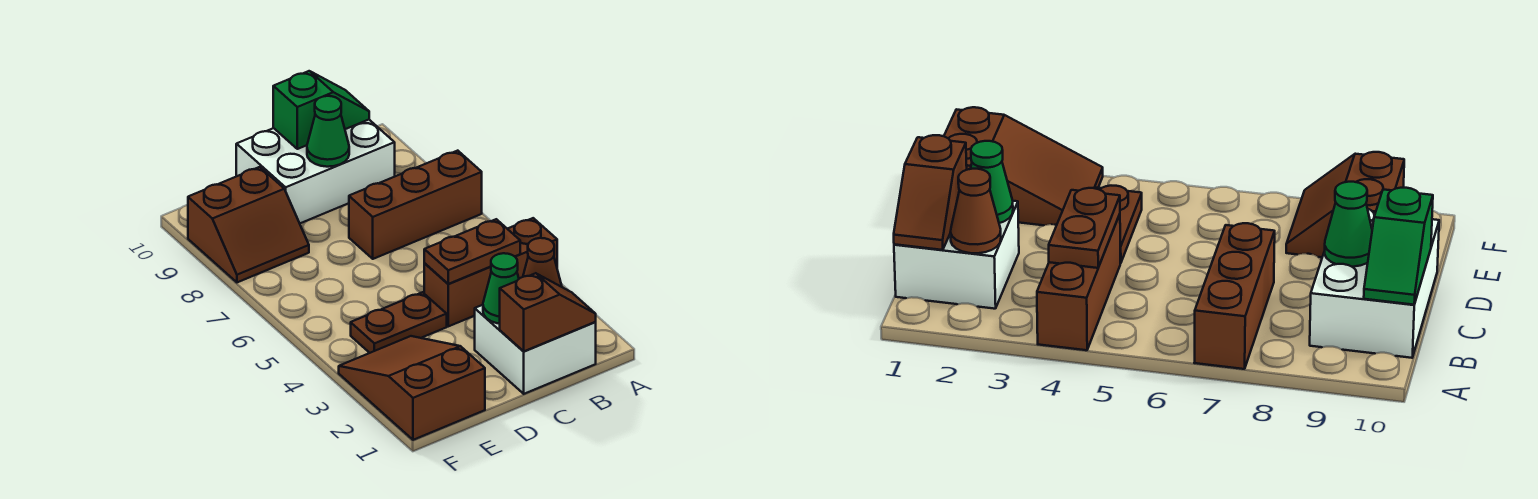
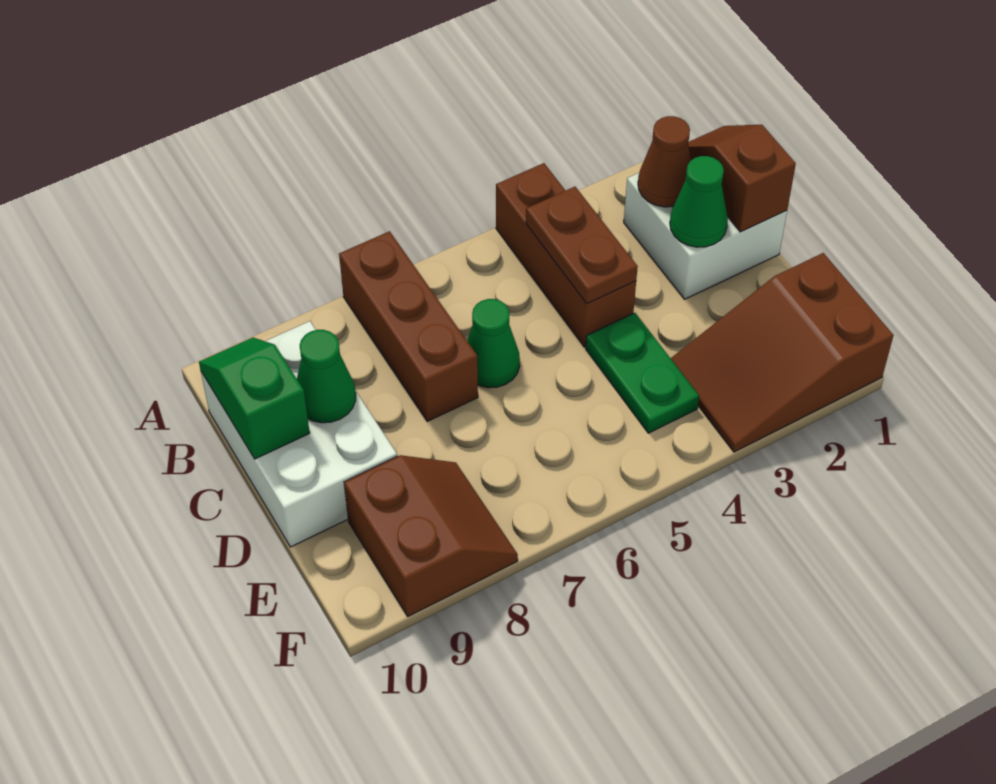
none -> green cone C6 level 1
brown plate D4:E4 level 1 -> green plate D4:E4 level 1

